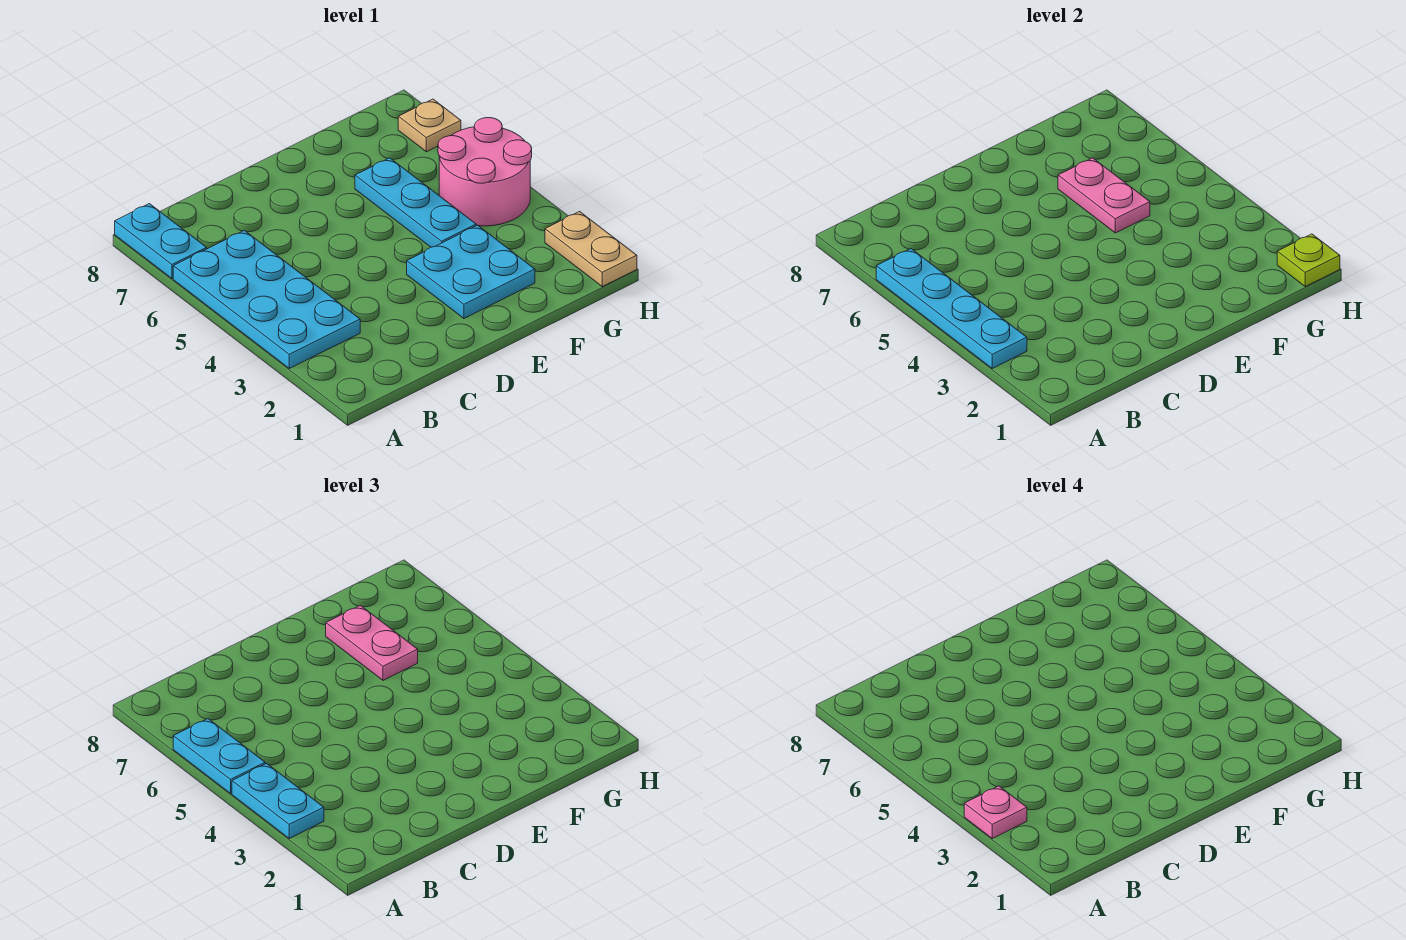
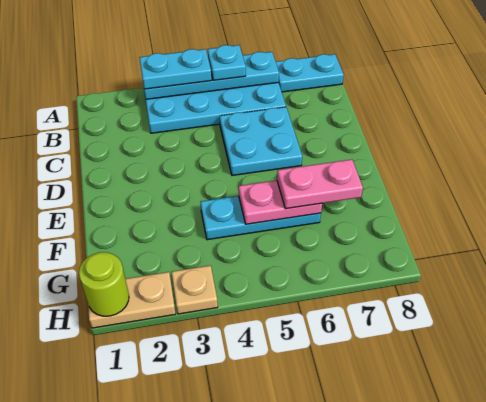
pink plate A3 level 4 -> none
cyan plate A5:A6 level 3 -> cyan plate A5 level 3
cyan plate E2:F3 level 1 -> cyan plate C5:D6 level 1
pink round brick G4:H5 level 1 -> none
lime plate H1 level 2 -> lime round brick H1 level 2
tan plate H7 level 1 -> tan plate H3 level 1

